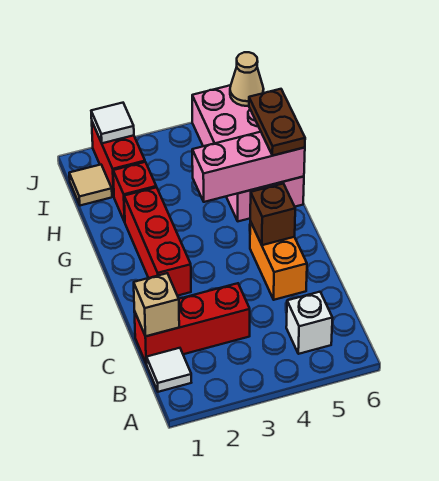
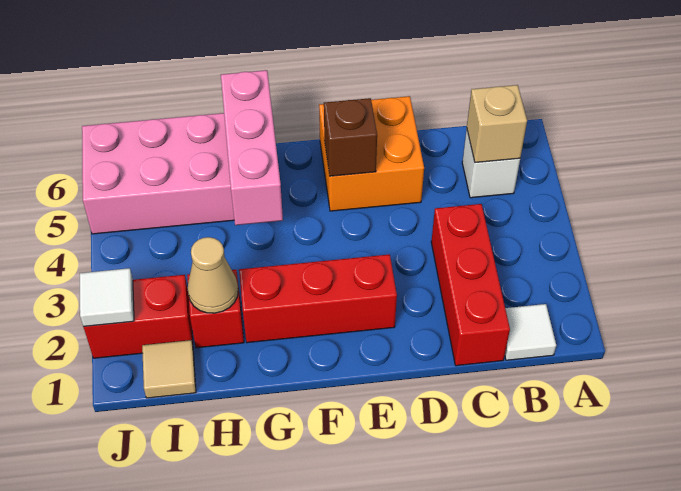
tan brick C1 level 2 -> tan brick B5 level 2
orange brick D5:E5 level 1 -> orange brick D5:E6 level 1
brown plate G6:H6 level 3 -> none
tan cone J6 level 2 -> tan cone H2 level 2

